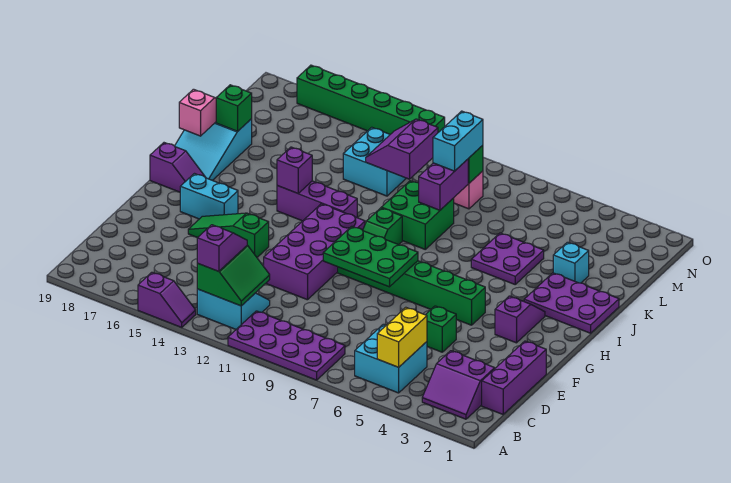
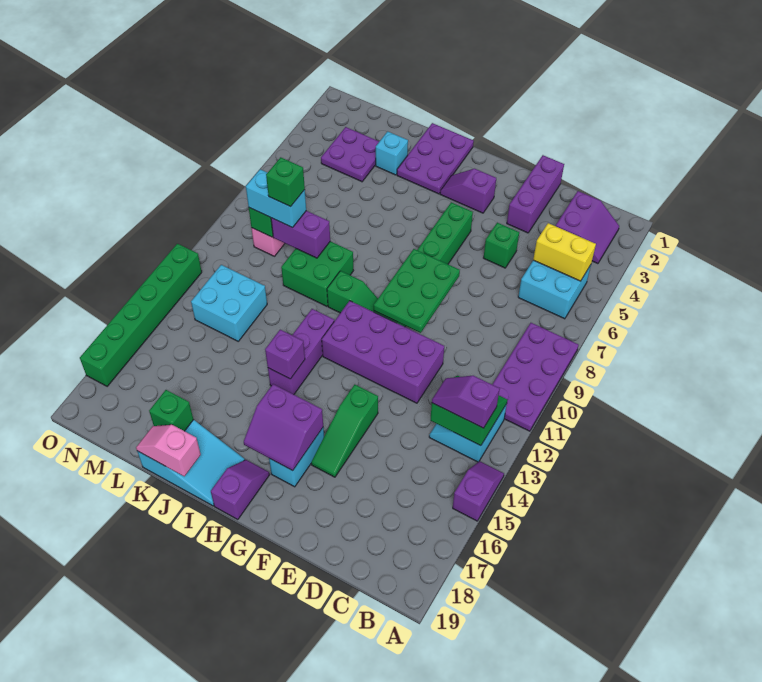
purple brick C1:E1 level 1 -> purple brick E1:E3 level 1
purple plate J5:K6 level 1 -> purple plate L3:M4 level 1
none -> green brick L9 level 4
purple slope L11:M12 level 2 top 11 -> purple slope G16:H17 level 2 top 16

